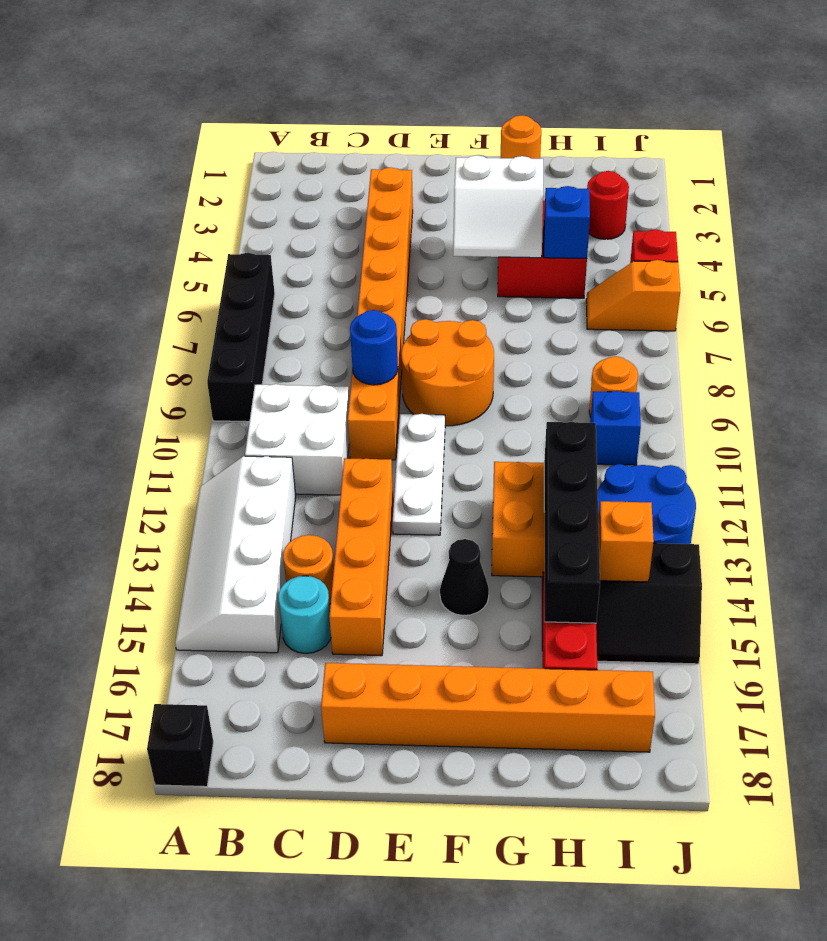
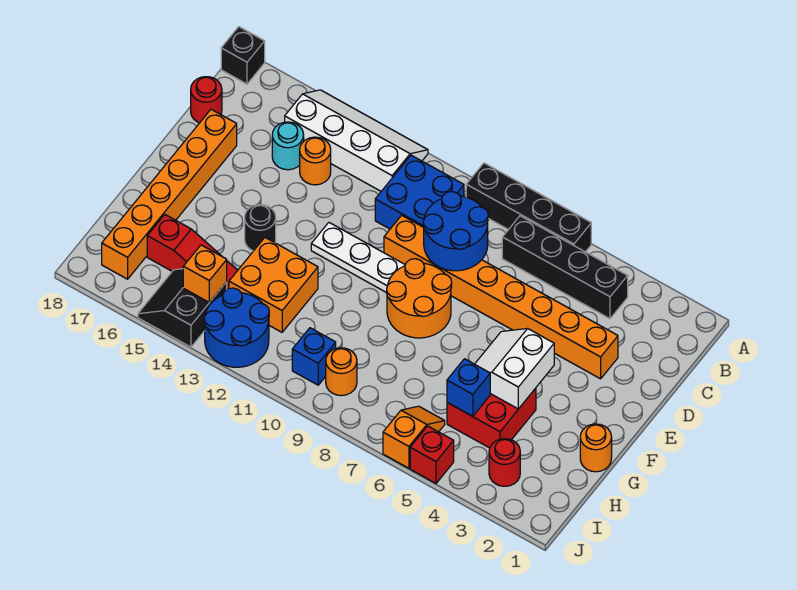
white brick B10:C11 level 1 -> blue brick B10:C11 level 1
none -> red round brick C18 level 1
blue round brick D9 level 2 -> blue round brick C8:D9 level 2
orange brick D12:D15 level 1 -> none
black cone F14 level 1 -> black round brick F14 level 1
black brick H12:H15 level 2 -> black brick B4:B7 level 1

